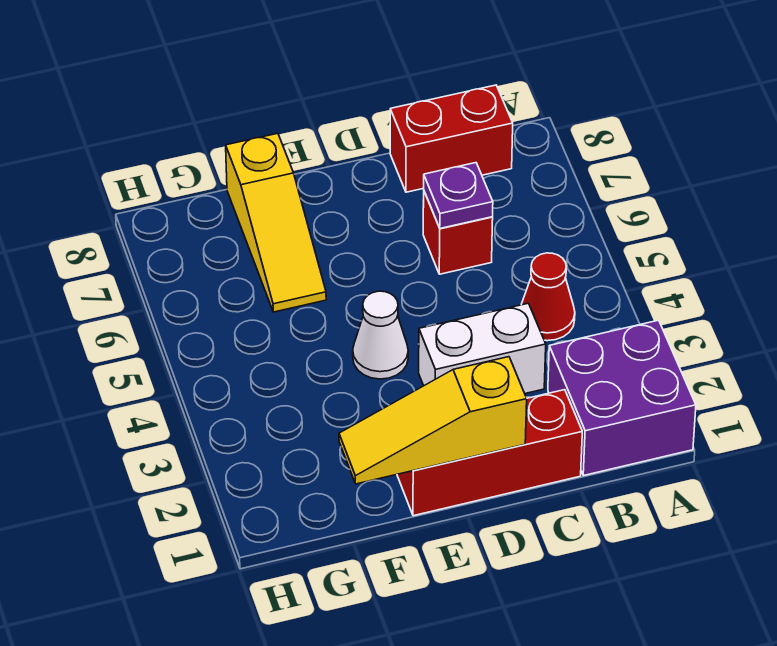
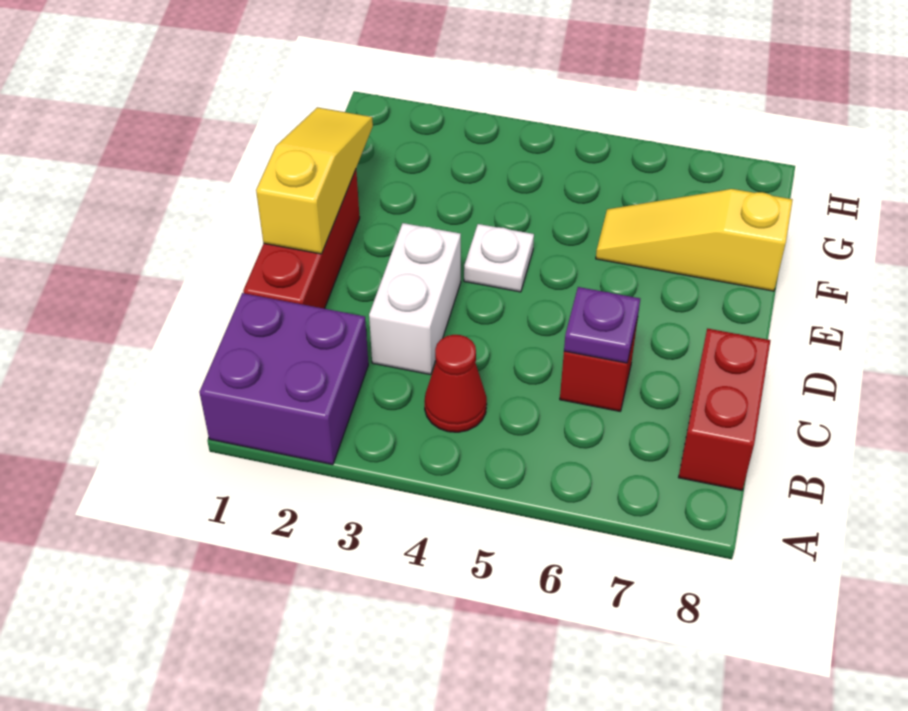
white cone E4 level 1 -> white plate E4 level 1

